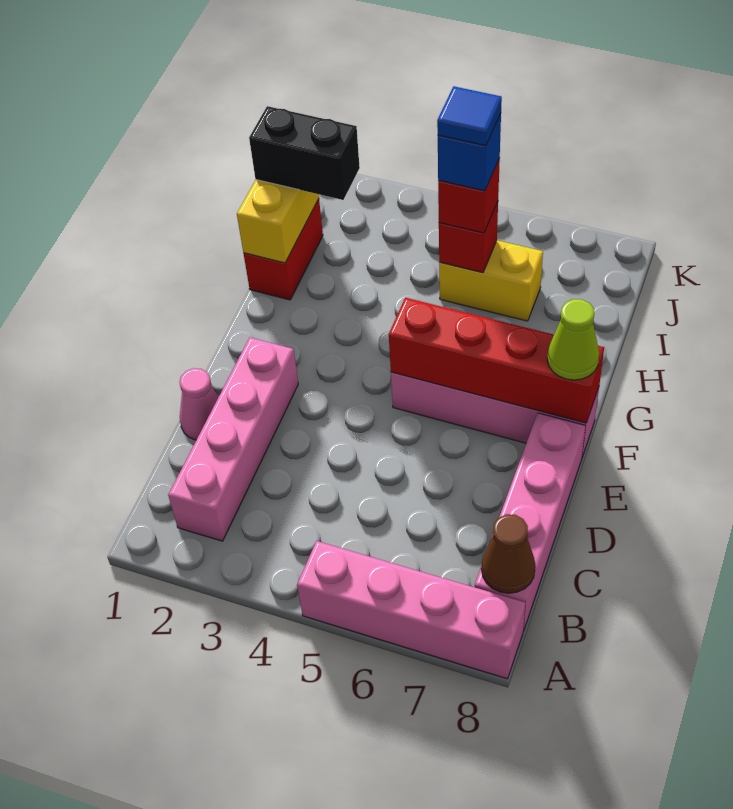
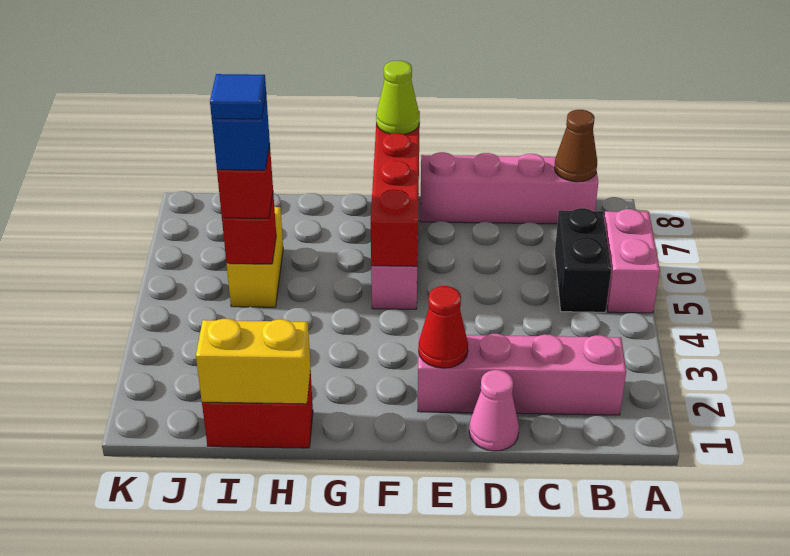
pink brick A5:A8 level 1 -> pink brick A5:A6 level 1
none -> red cone E2 level 2
black brick I1:I2 level 3 -> black brick B5:B6 level 1

